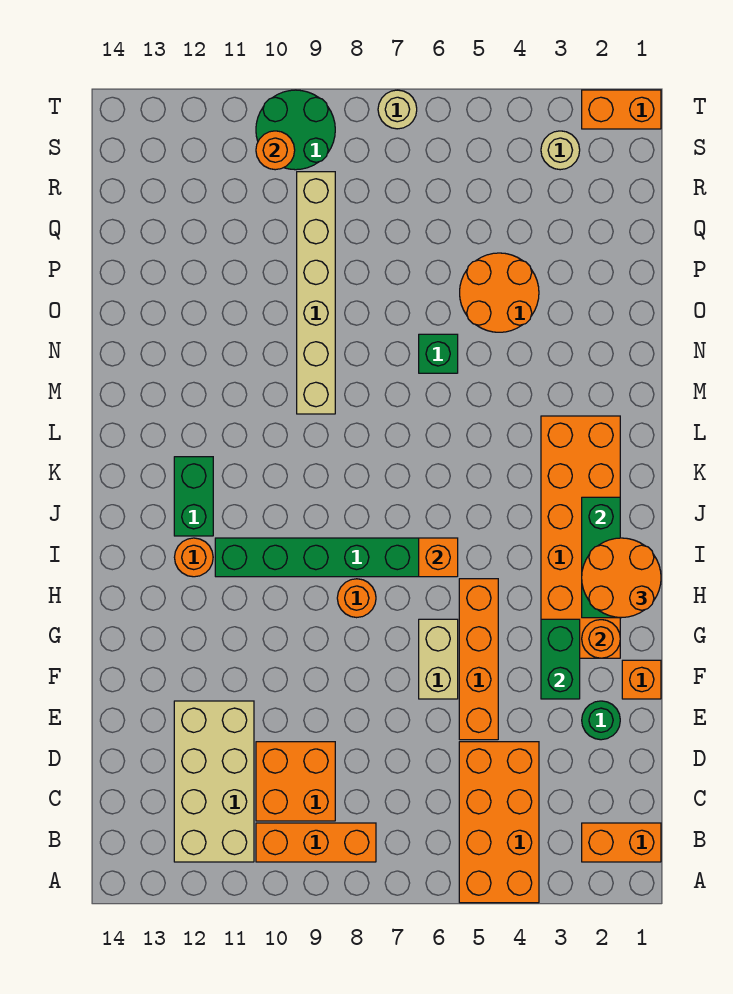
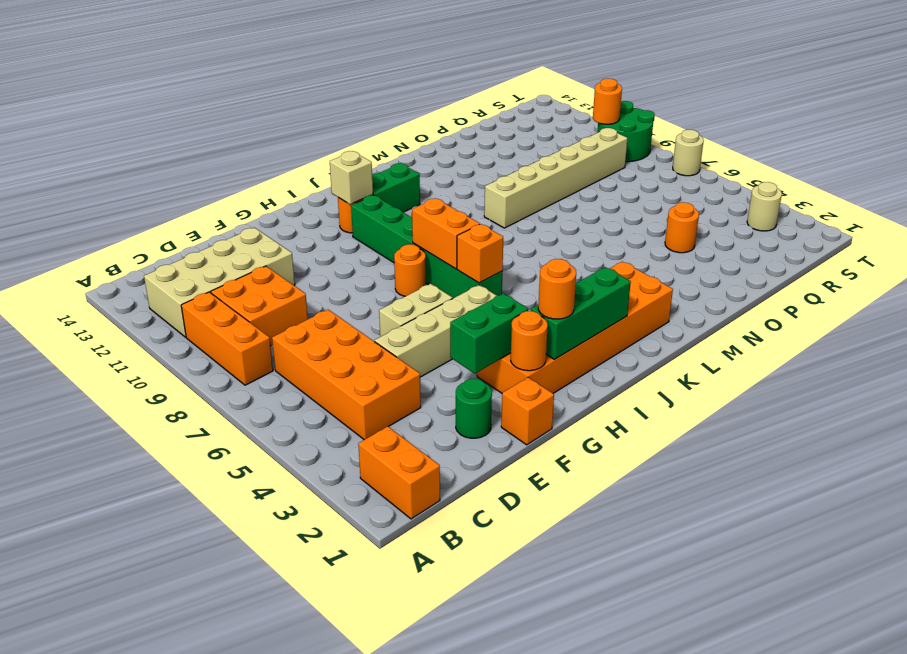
orange brick A4:D5 level 1 -> orange brick C4:D7 level 1
orange brick E5:H5 level 1 -> tan brick E5:H5 level 1
orange round brick H1:I2 level 3 -> orange round brick H2 level 3
none -> tan brick I12 level 2
green brick N6 level 1 -> none
orange round brick O4:P5 level 1 -> orange round brick P4 level 1
orange brick T1:T2 level 1 -> orange brick I7:I8 level 2

